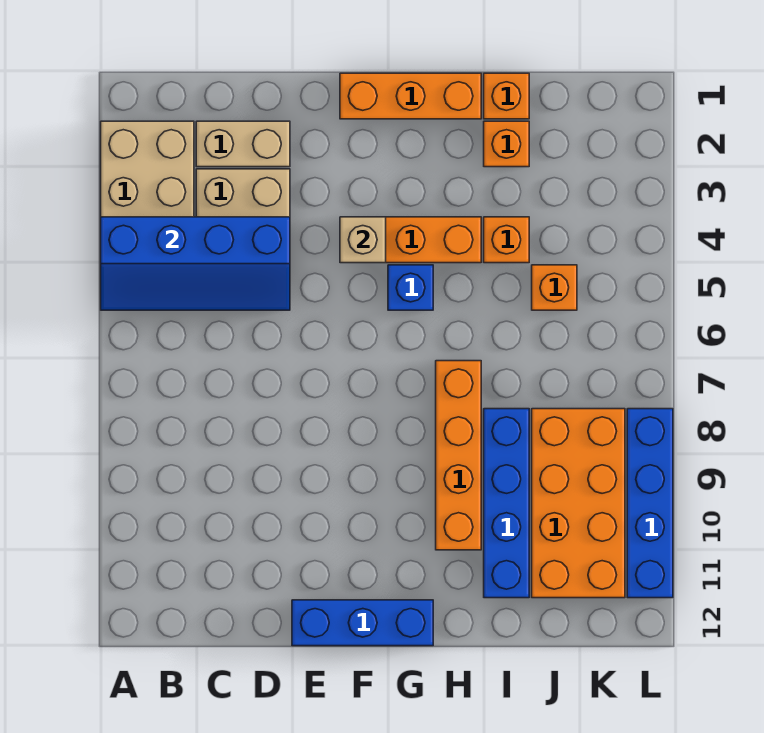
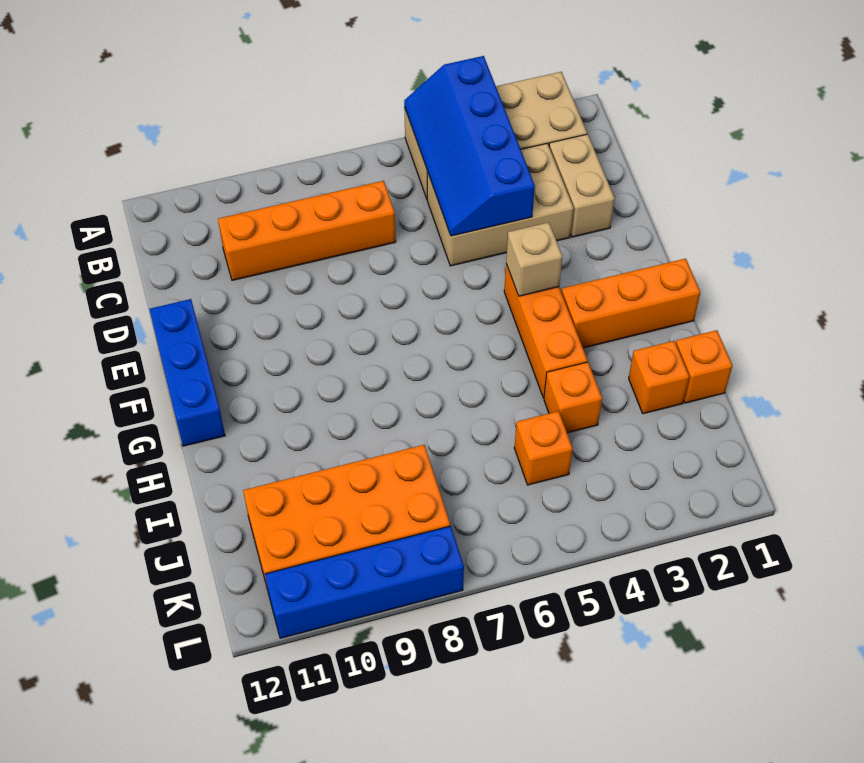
orange brick F1:H1 level 1 -> orange brick G1:G3 level 1
blue brick G5 level 1 -> none
orange brick H7:H10 level 1 -> orange brick C7:C10 level 1
blue brick I8:I11 level 1 -> none

